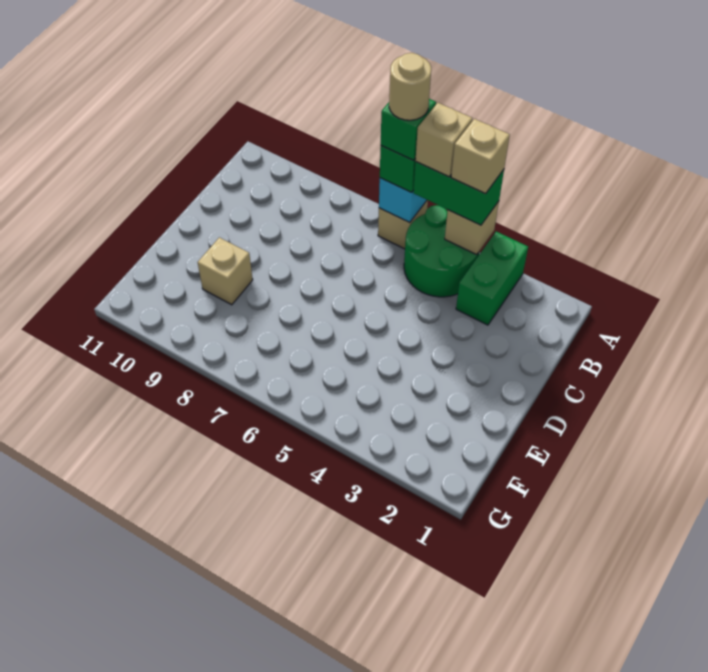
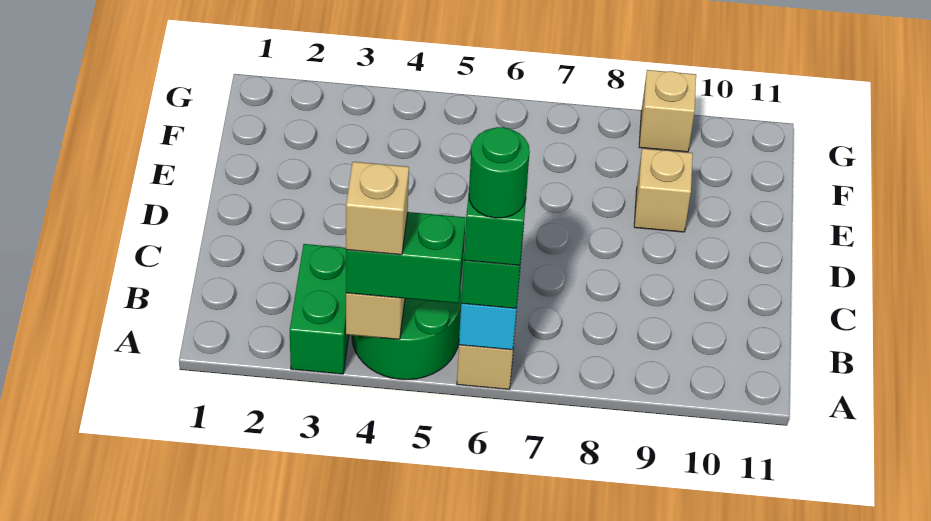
tan brick A5 level 4 -> tan brick G9 level 1
tan round brick A6 level 5 -> green round brick A6 level 5

